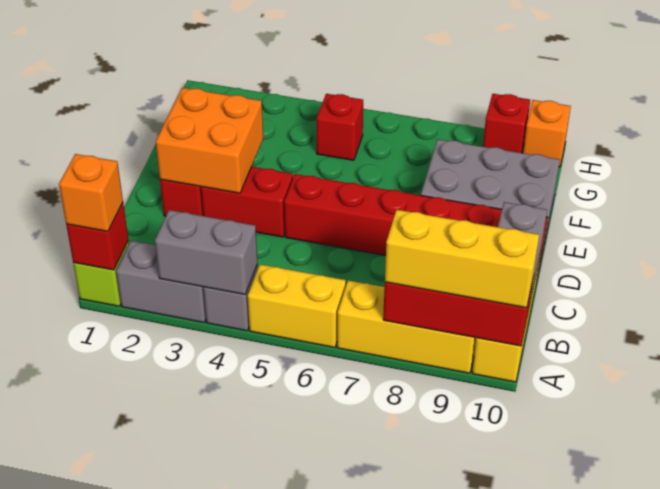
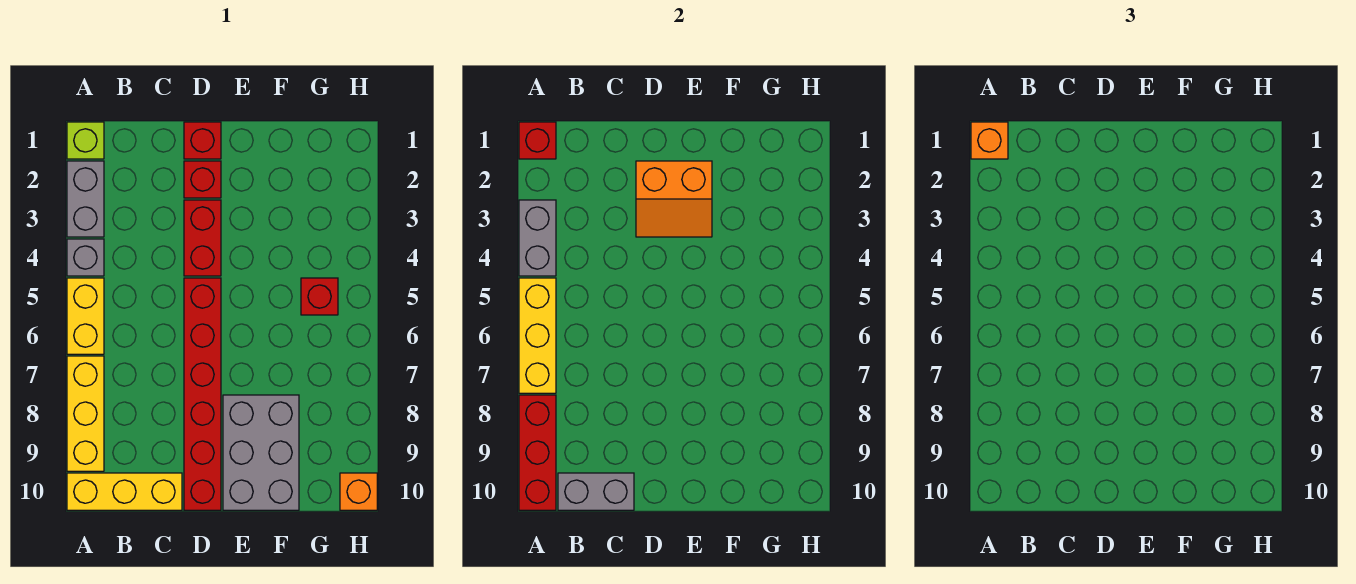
yellow brick A8:A10 level 3 -> yellow brick A5:A7 level 2
orange brick D2:E3 level 2 -> orange slope D2:E3 level 2 top 2
red brick H9 level 1 -> red brick D1 level 1

